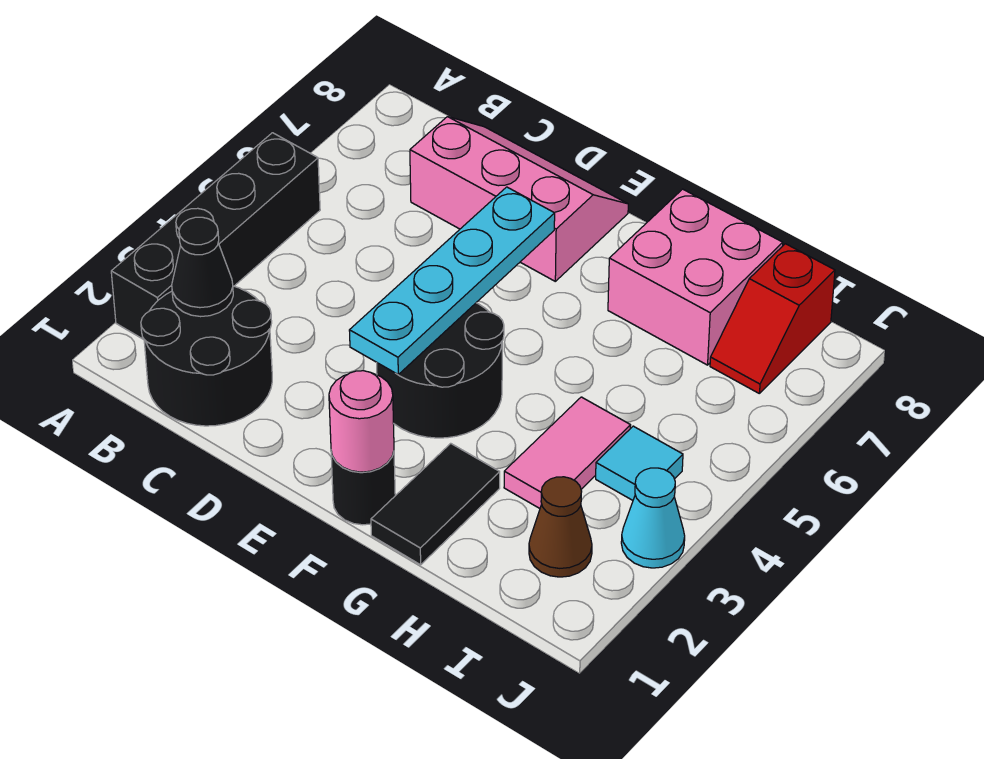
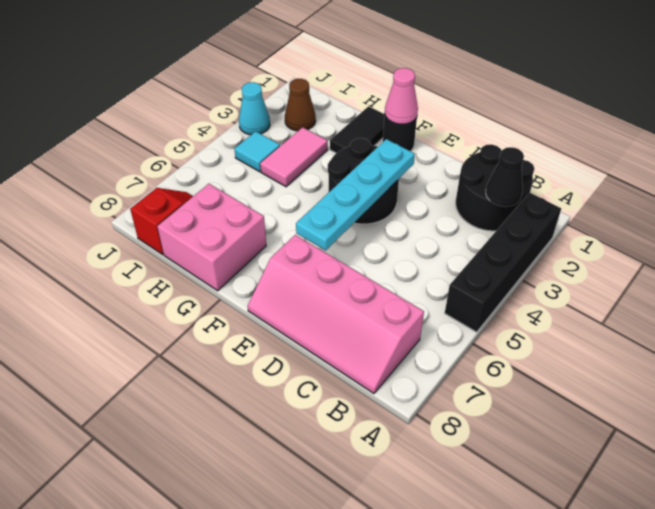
pink slope C7:E8 level 1 top 7 -> pink slope B7:E8 level 1 top 7
pink round brick F1 level 2 -> pink cone F1 level 2

